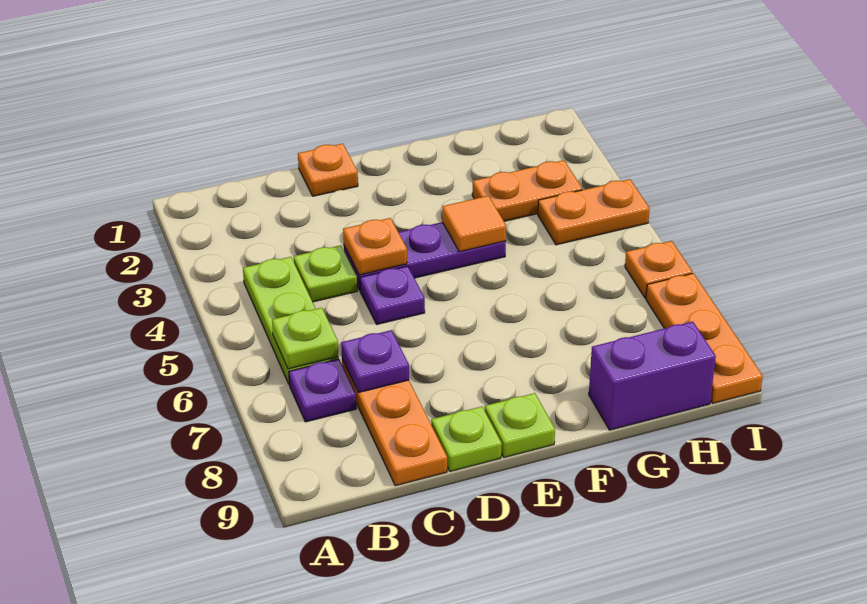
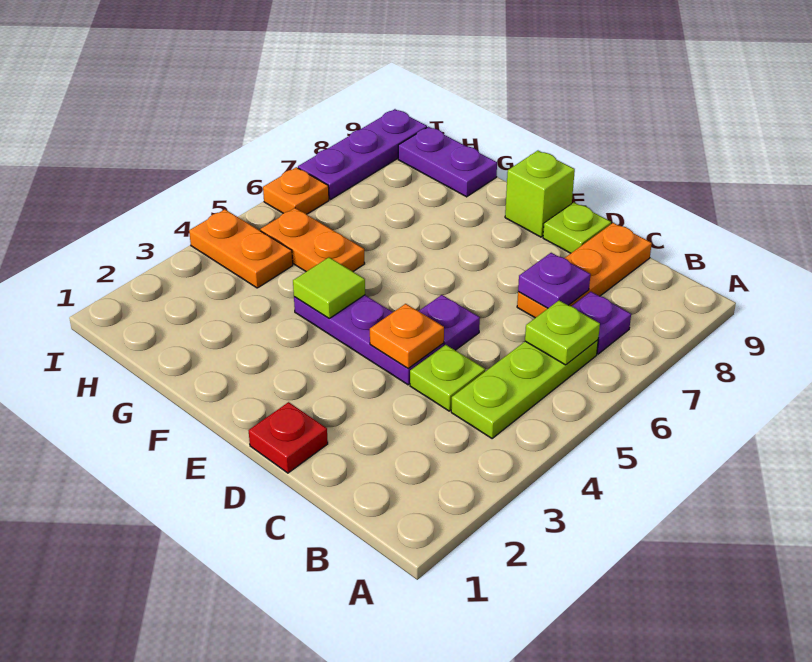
orange plate D1 level 1 -> red plate D1 level 1
lime plate E9 level 1 -> lime brick E9 level 1
orange tile F4 level 2 -> lime tile F4 level 2
orange plate G3:H3 level 1 -> orange plate G5:H5 level 1
purple brick G9:H9 level 1 -> purple plate G9:H9 level 1
orange plate I7:I9 level 1 -> purple plate I7:I9 level 1

